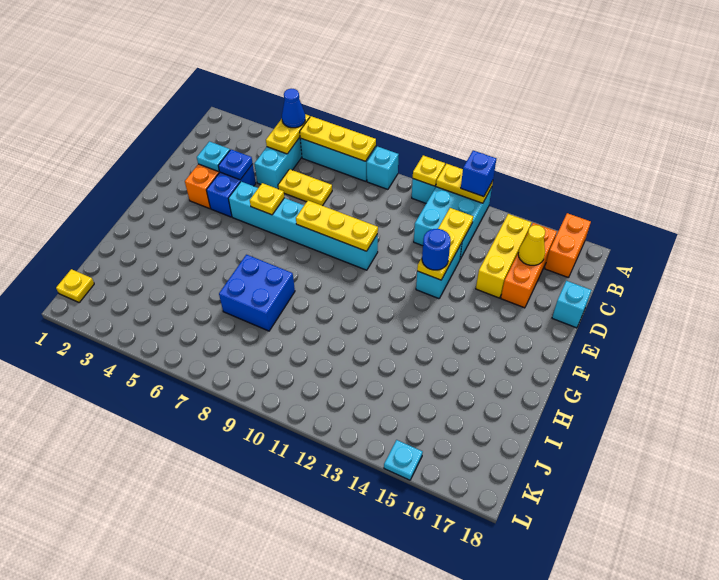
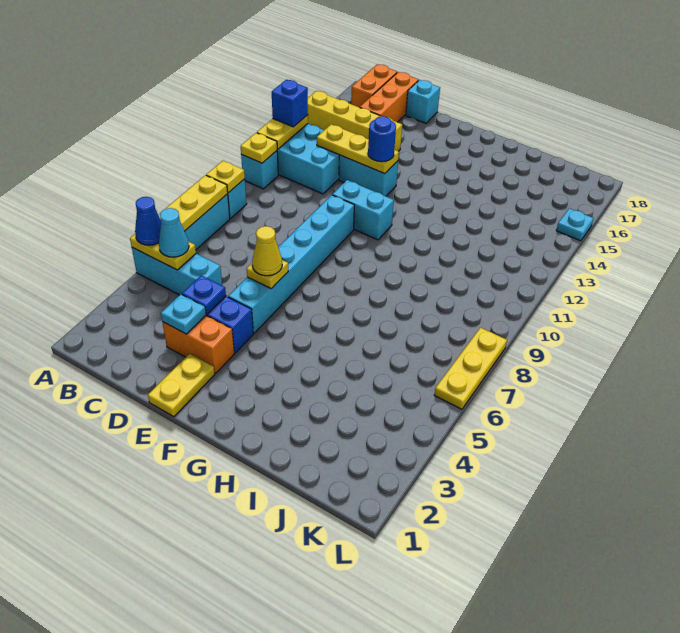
orange brick A17:B17 level 1 -> orange brick B17:B18 level 1
none -> cyan cone B5 level 3
yellow brick B15:D15 level 1 -> yellow brick A15:D15 level 1
orange brick B16:D16 level 1 -> orange brick C16:C18 level 1
yellow plate C6:C7 level 1 -> yellow plate E1:E2 level 1
yellow cone C16 level 2 -> yellow cone E6 level 3
yellow plate E8:E10 level 2 -> yellow plate L6:L8 level 1
none -> cyan brick E11:F11 level 1
blue brick H7:I8 level 1 -> none
yellow plate K1 level 1 -> yellow plate A9 level 2

